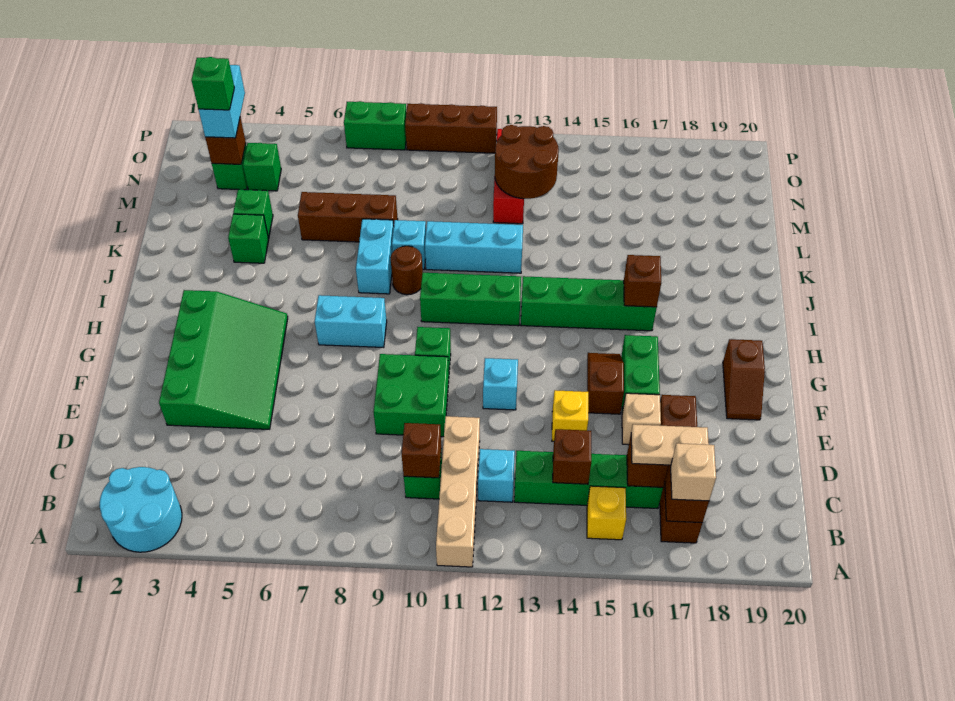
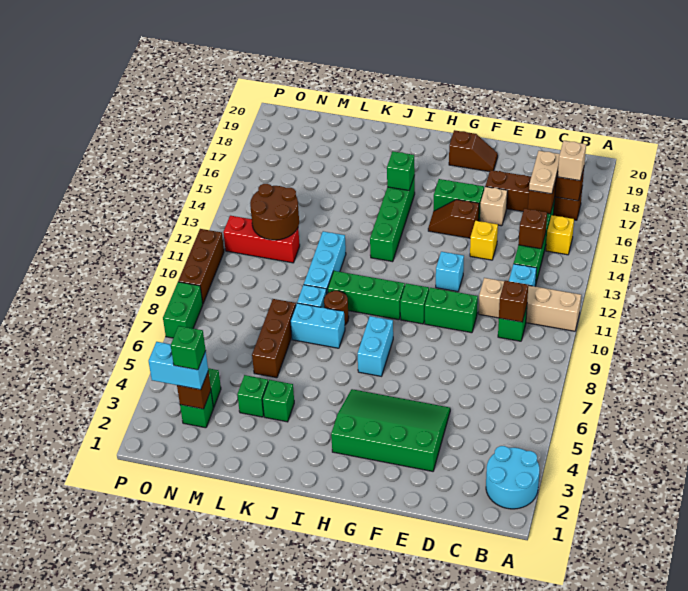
green brick E9:F10 level 1 -> green brick E10:F10 level 1
green brick I10:I12 level 1 -> green brick H10:J10 level 1
brown brick I16 level 2 -> green brick I16 level 2

